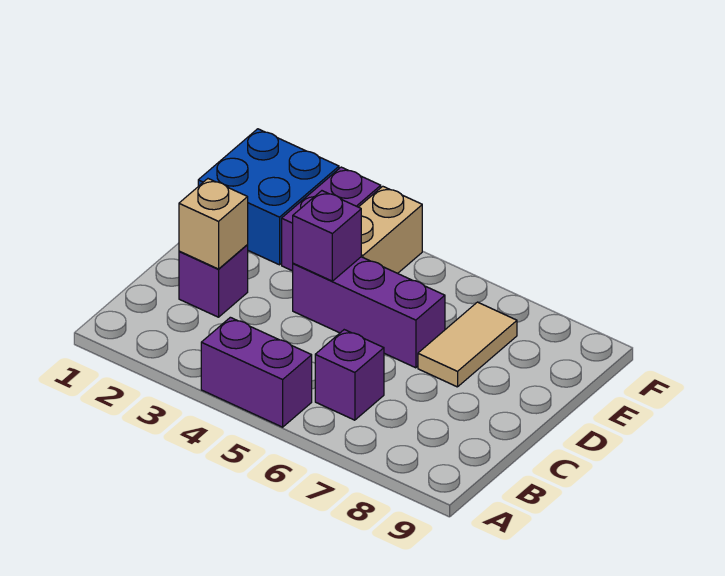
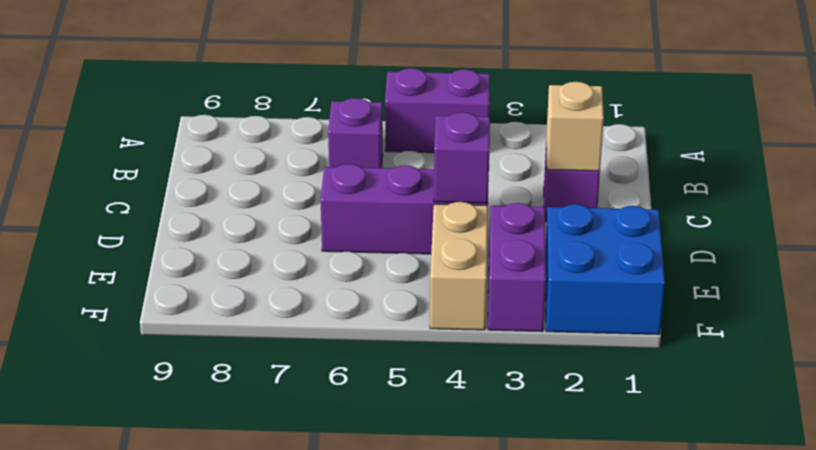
tan tile D7:E7 level 1 -> none

